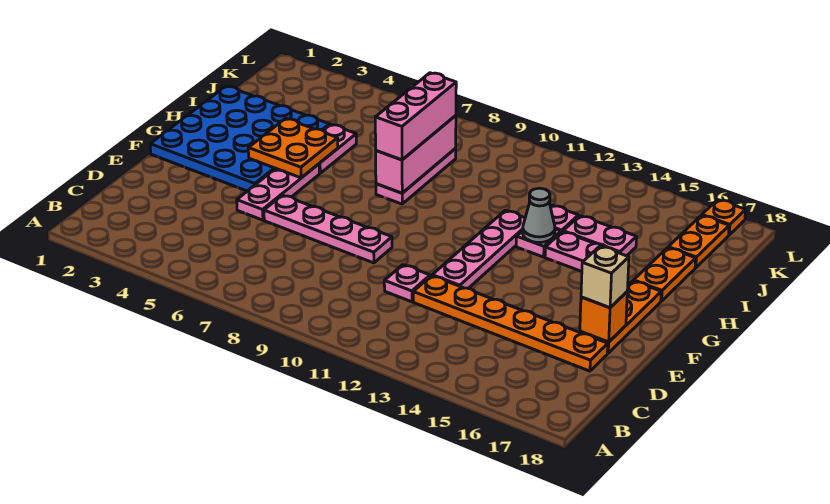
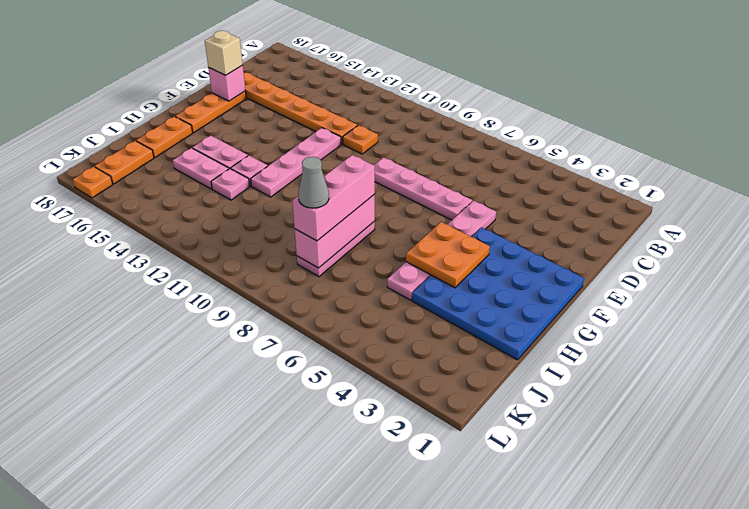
pink plate D11 level 1 -> orange plate D11 level 1
orange brick E17 level 2 -> pink brick E17 level 2
grey cone H13 level 2 -> grey cone J8 level 4

